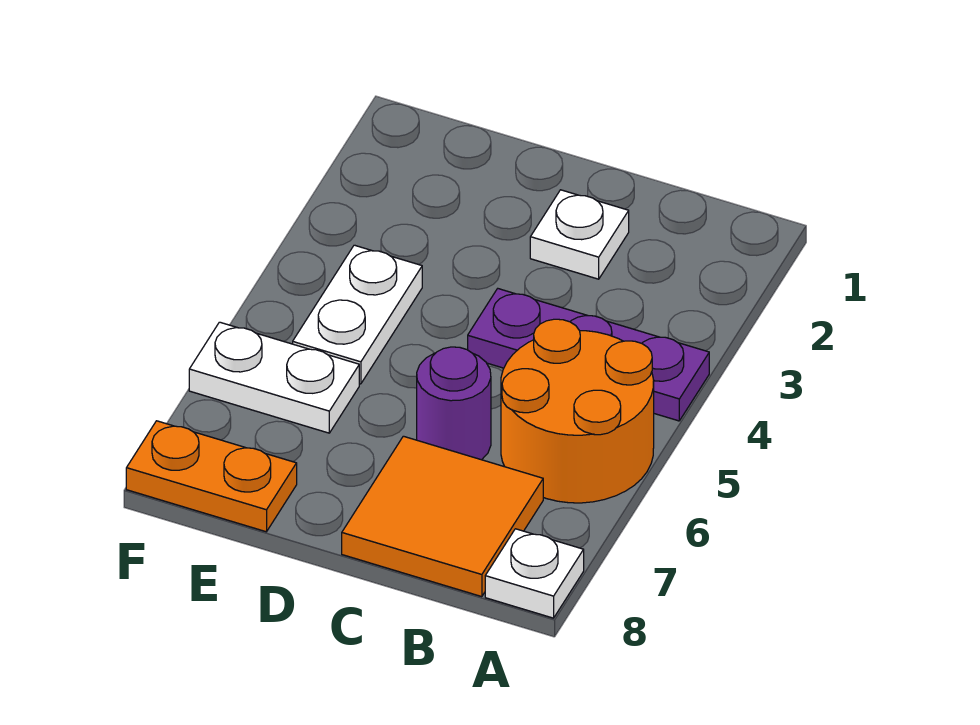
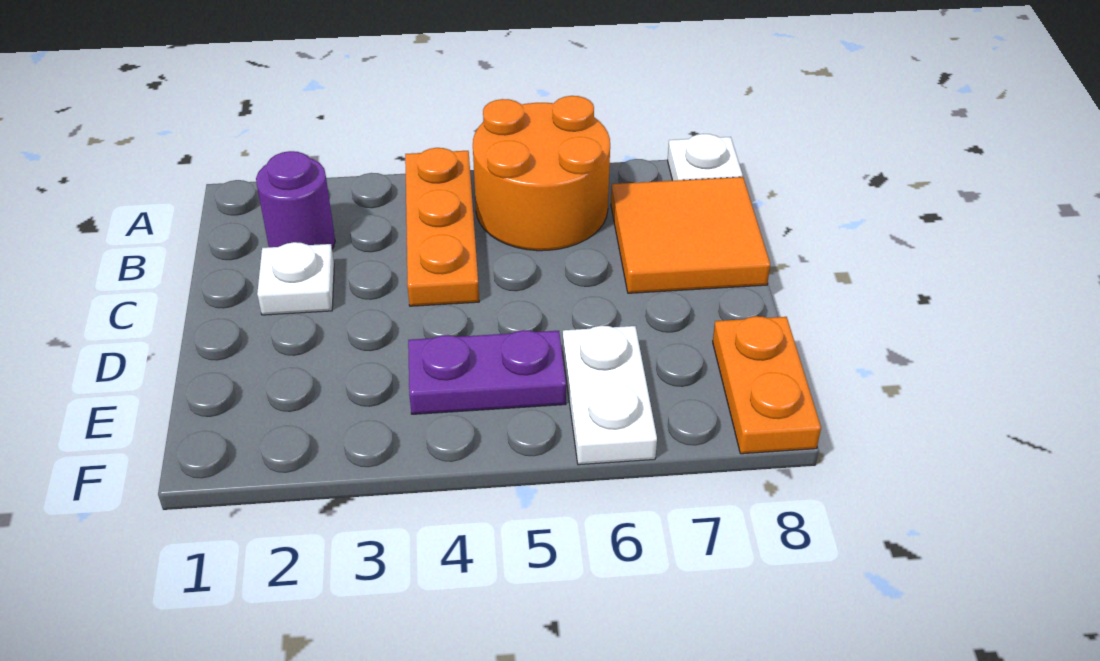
purple plate A4:C4 level 1 -> orange plate A4:C4 level 1
purple round brick C6 level 1 -> purple round brick B2 level 1
white plate E4:E5 level 1 -> purple plate E4:E5 level 1

